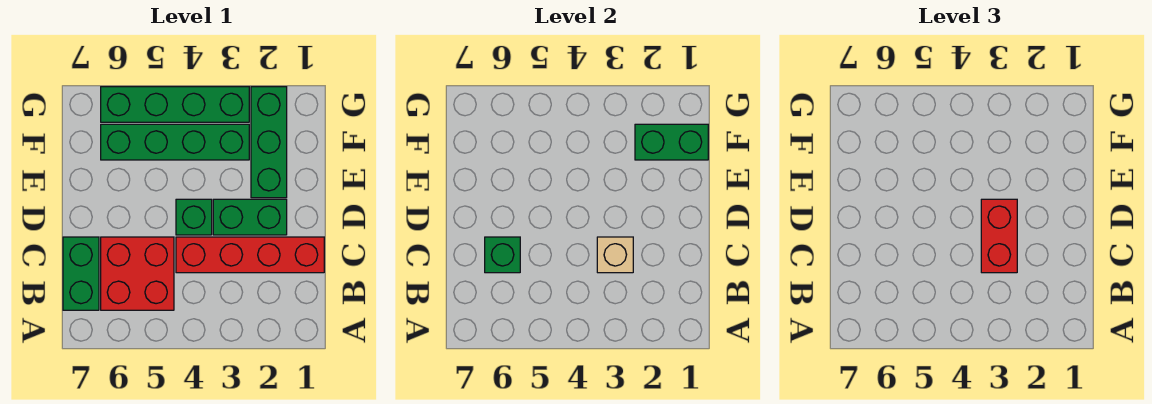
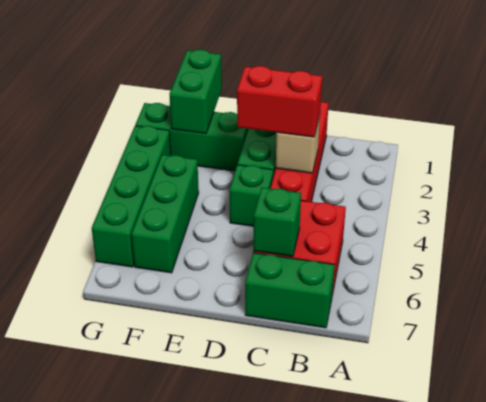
green brick F3:F6 level 1 -> green brick F4:F6 level 1

